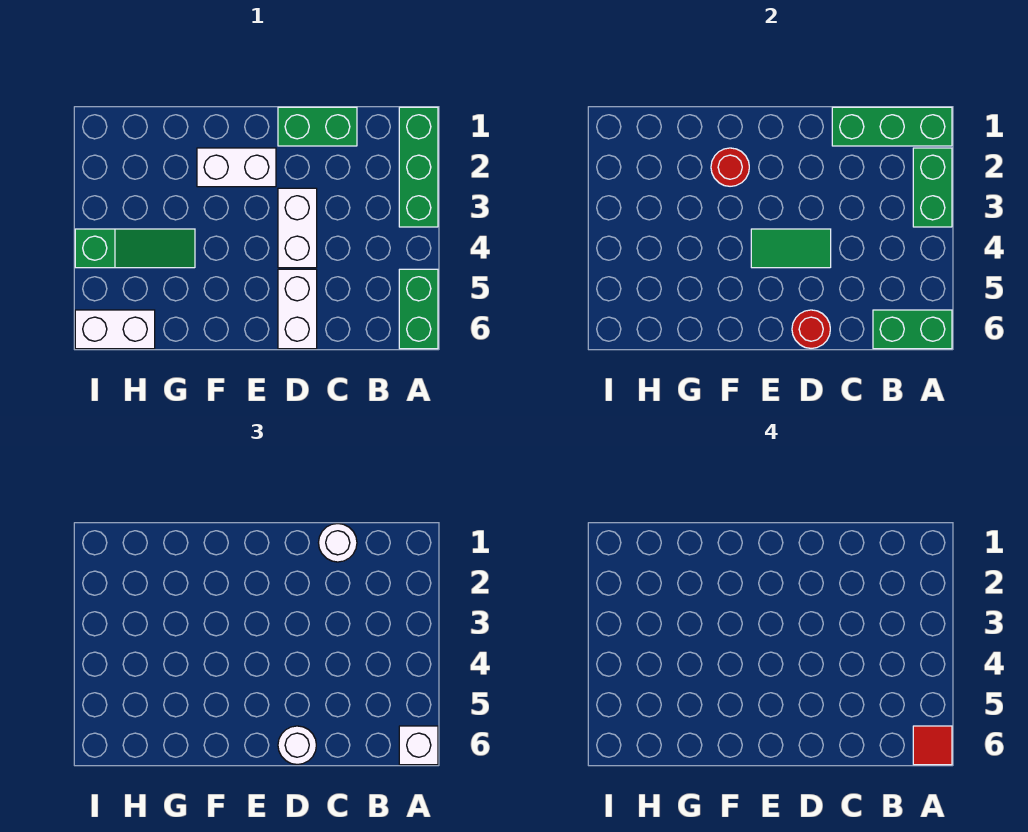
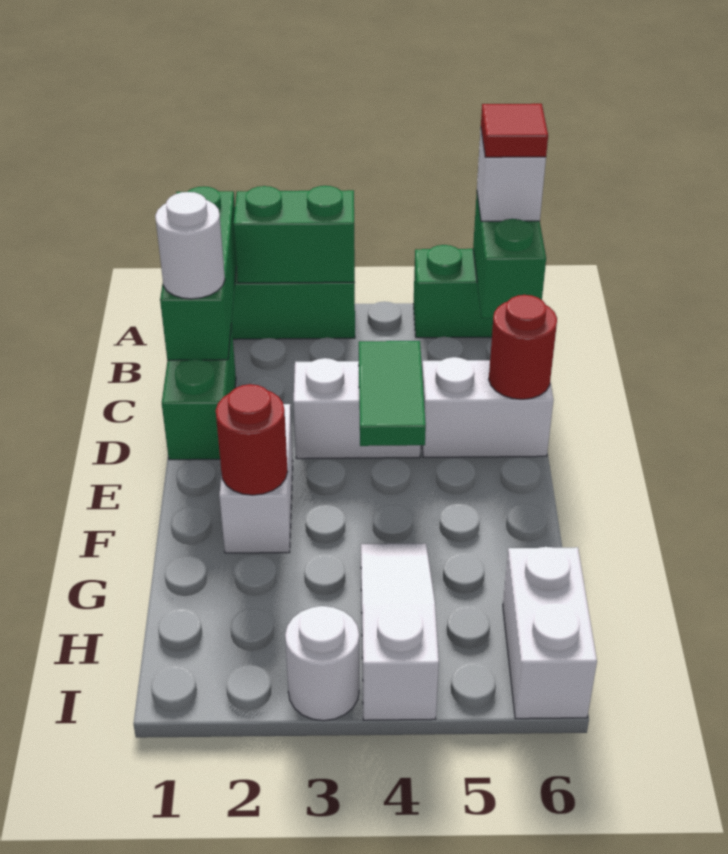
white round brick D6 level 3 -> white round brick I3 level 1
green slope G4:I4 level 1 top I -> white slope G4:I4 level 1 top I

